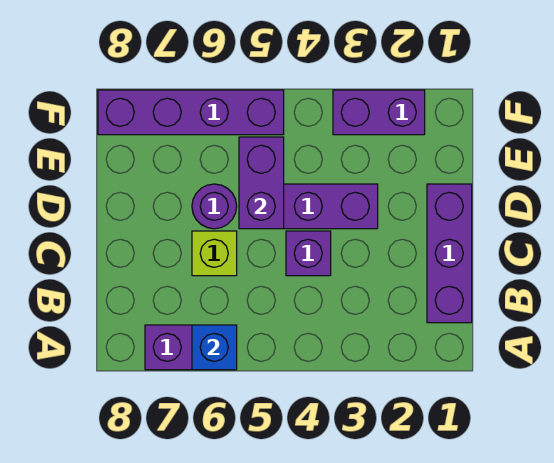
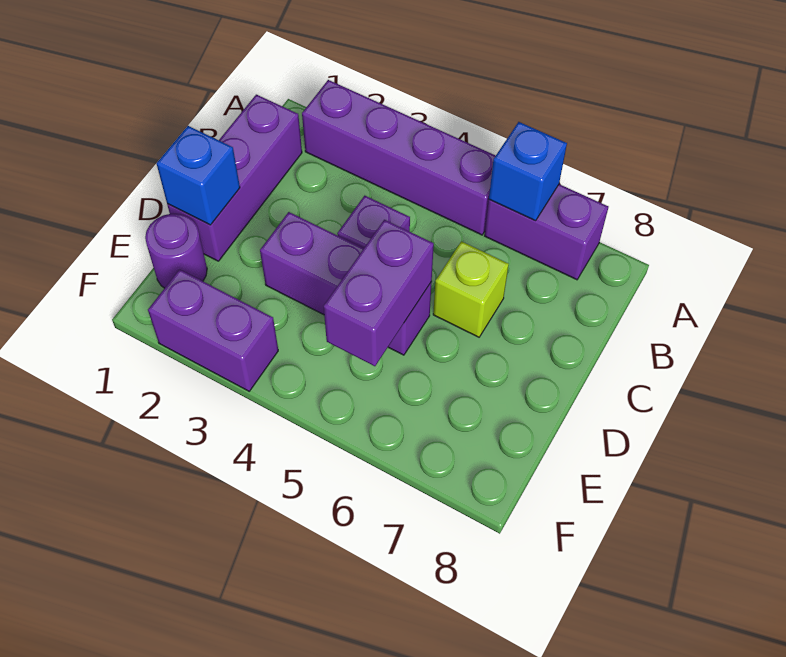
none -> blue brick D1 level 2
purple round brick D6 level 1 -> purple round brick E1 level 1
purple brick F5:F8 level 1 -> purple brick A2:A5 level 1

